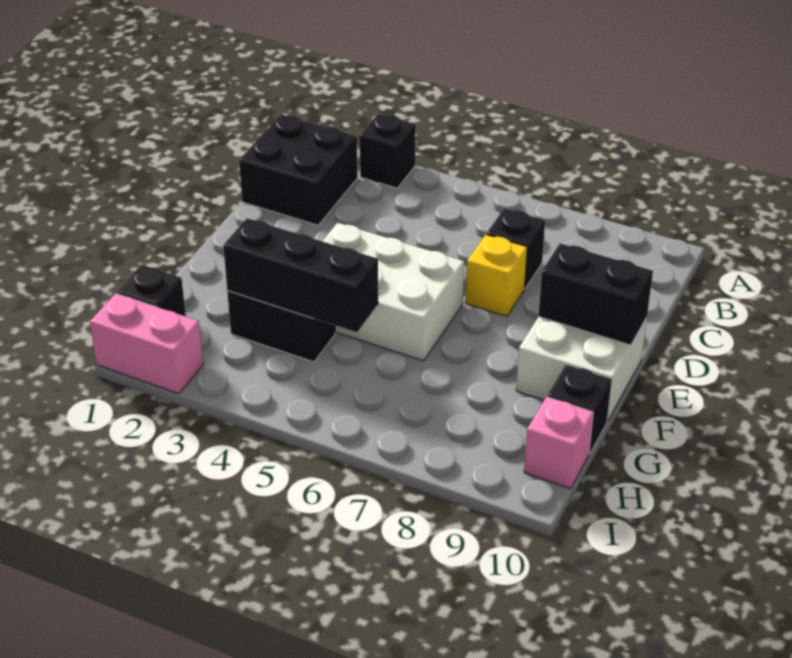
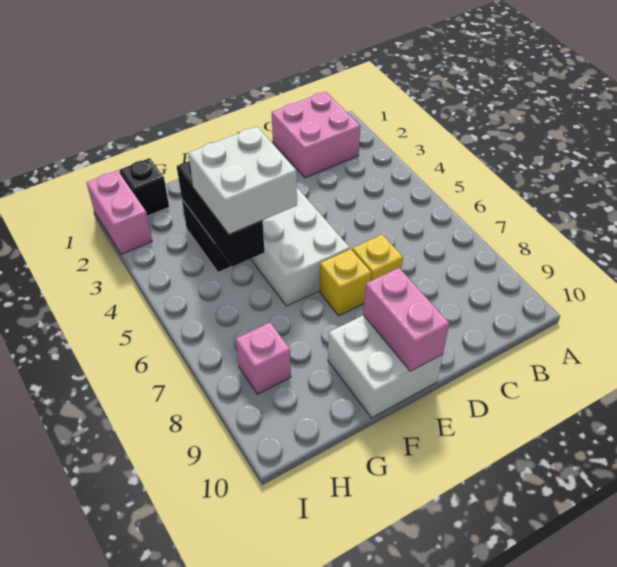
black brick A3 level 1 -> none
black brick B1:C2 level 1 -> pink brick B1:C2 level 1
black brick C7 level 1 -> none
none -> yellow brick E7 level 1
black brick E9:E10 level 2 -> pink brick E9:E10 level 2
none -> white brick F4:G5 level 3
black brick G10 level 1 -> none
pink brick H10 level 1 -> pink brick H8 level 1

